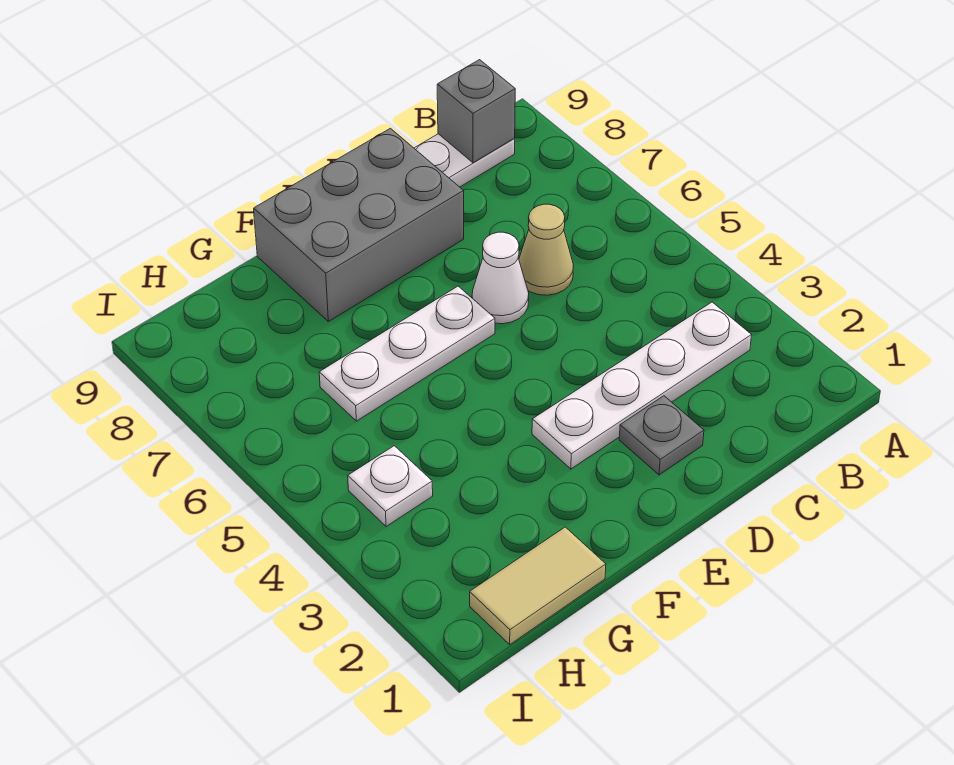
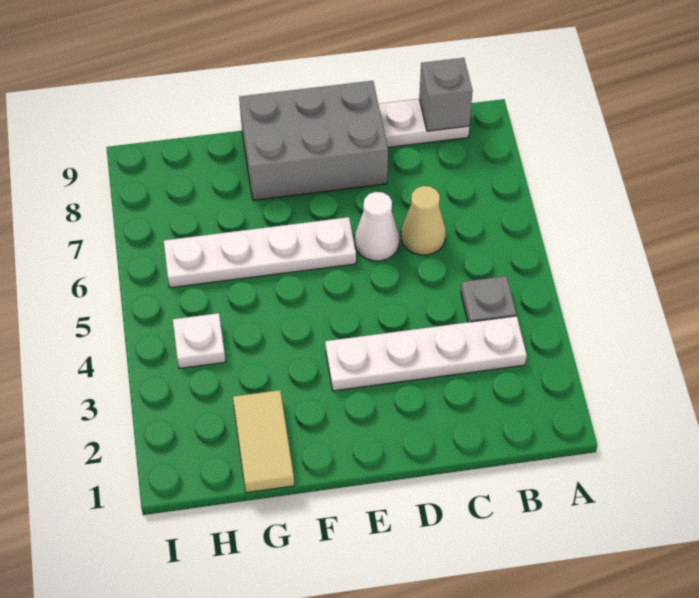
grey plate D2 level 1 -> grey plate B4 level 1
white plate E6:G6 level 1 -> white plate E6:H6 level 1
tan tile G1:H1 level 1 -> tan tile G1:G2 level 1

